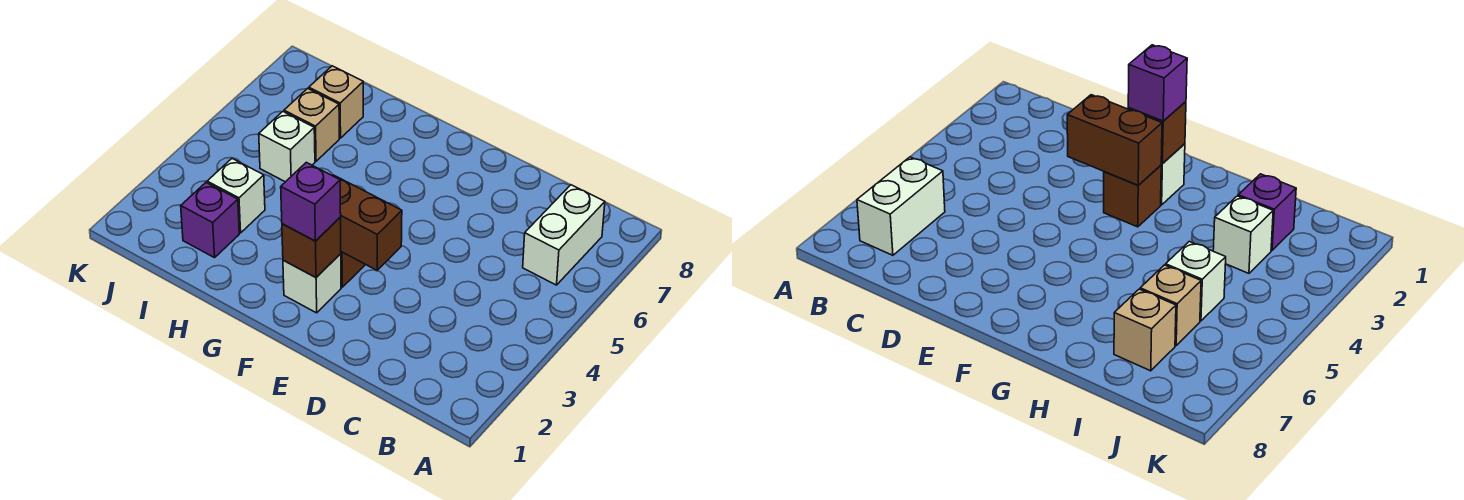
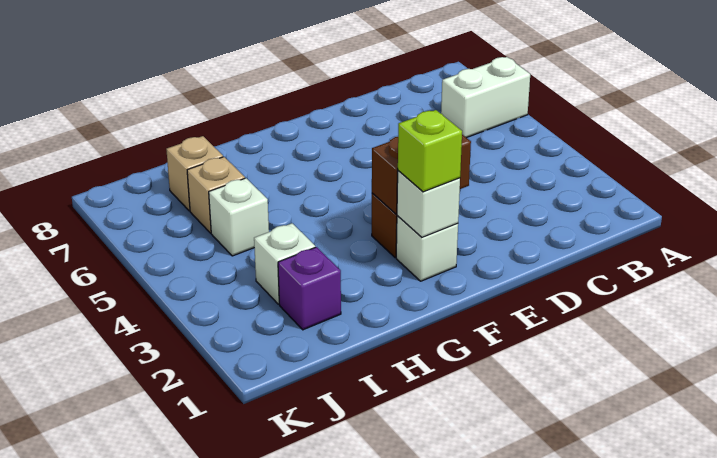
white brick B6:B7 level 1 -> white brick A6:B6 level 1
brown brick F2 level 2 -> white brick F2 level 2
purple brick F2 level 3 -> lime brick F2 level 3

